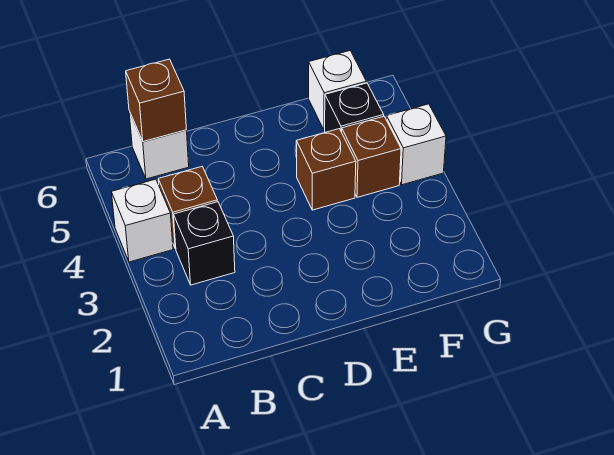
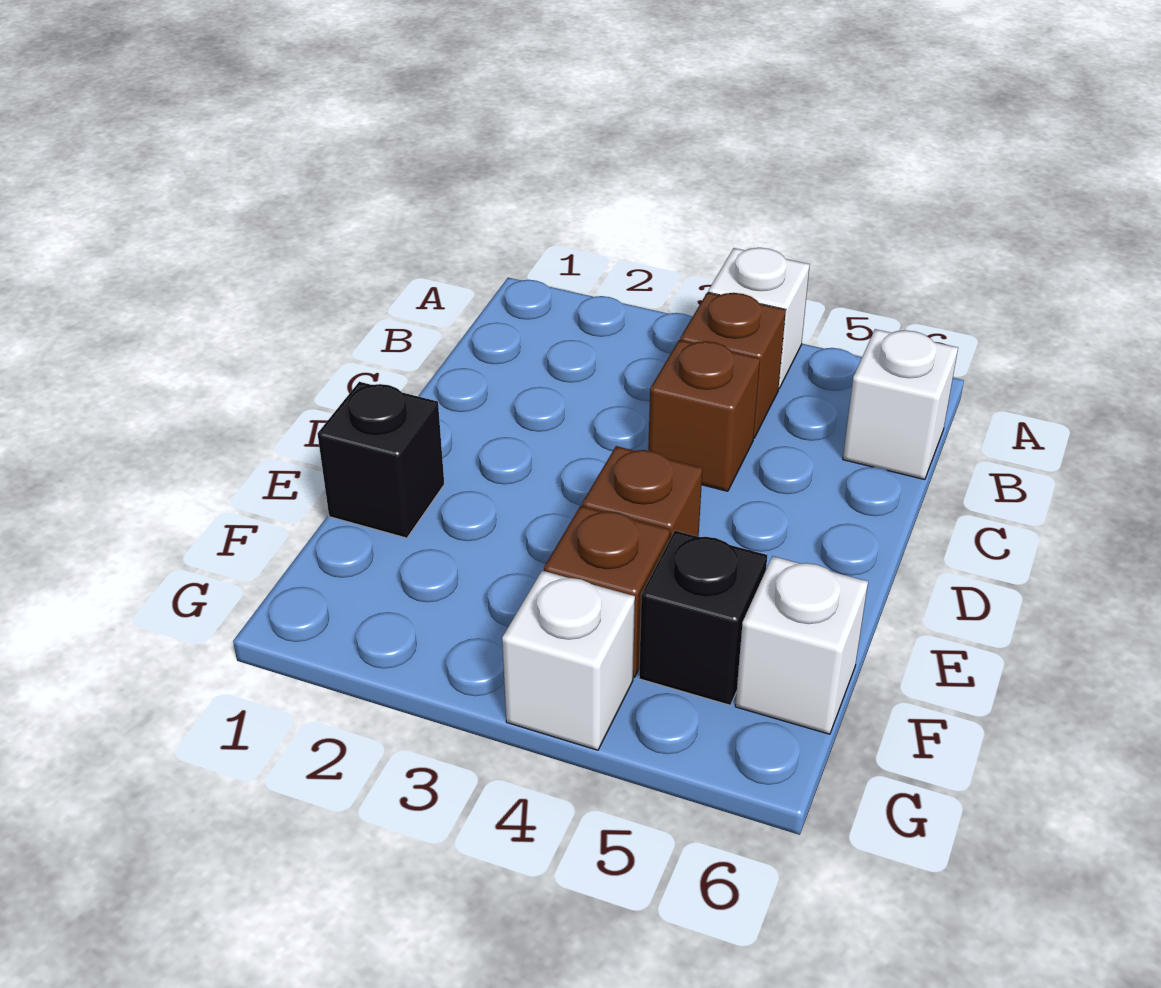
black brick B3 level 1 -> black brick E1 level 1
brown brick B6 level 2 -> brown brick C4 level 1

